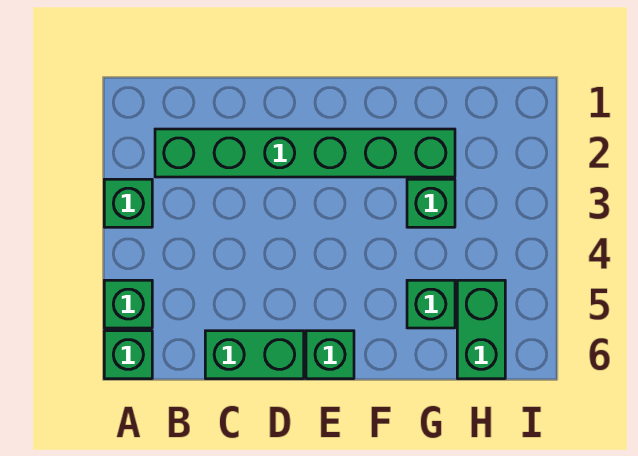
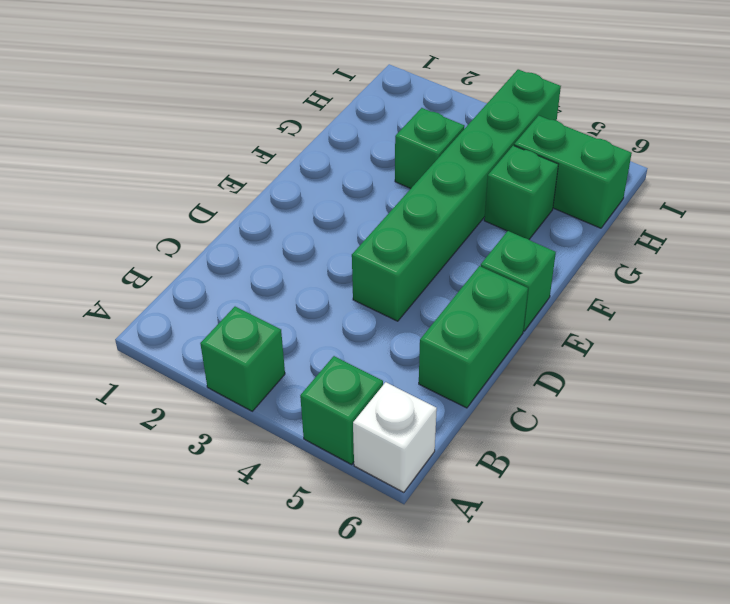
green brick A6 level 1 -> white brick A6 level 1
green brick B2:G2 level 1 -> green brick D4:I4 level 1

